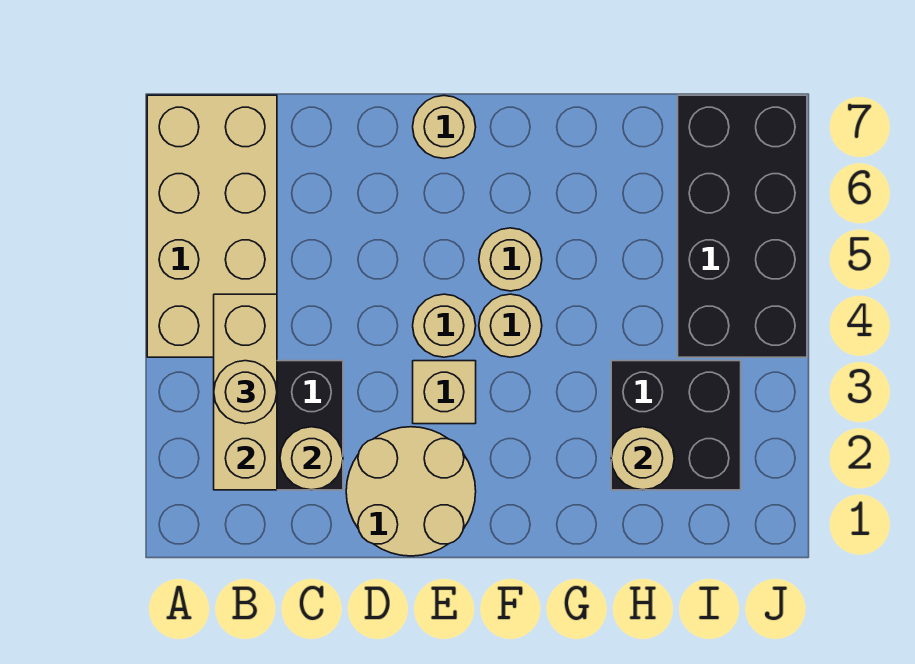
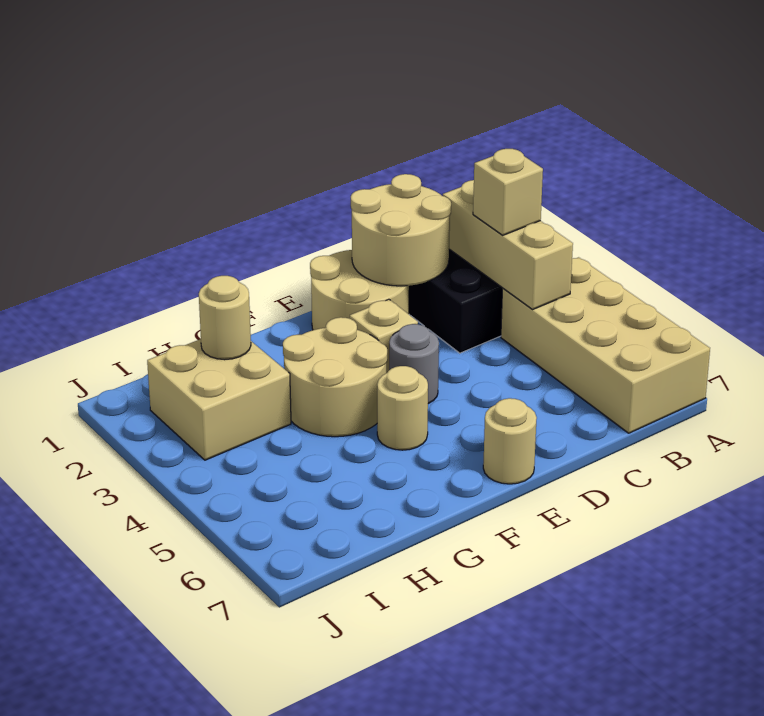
tan round brick B3 level 3 -> tan brick B3 level 3
tan round brick C2 level 2 -> tan round brick C1:D2 level 2
tan round brick E4 level 1 -> grey round brick E4 level 1
tan round brick F4 level 1 -> tan round brick F3:G4 level 1
black brick H2:I3 level 1 -> tan brick H2:I3 level 1
black brick I4:J7 level 1 -> none

